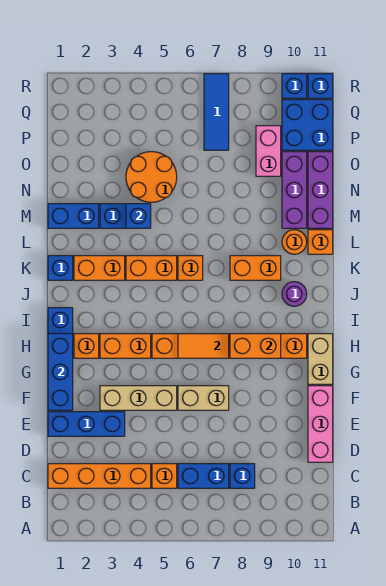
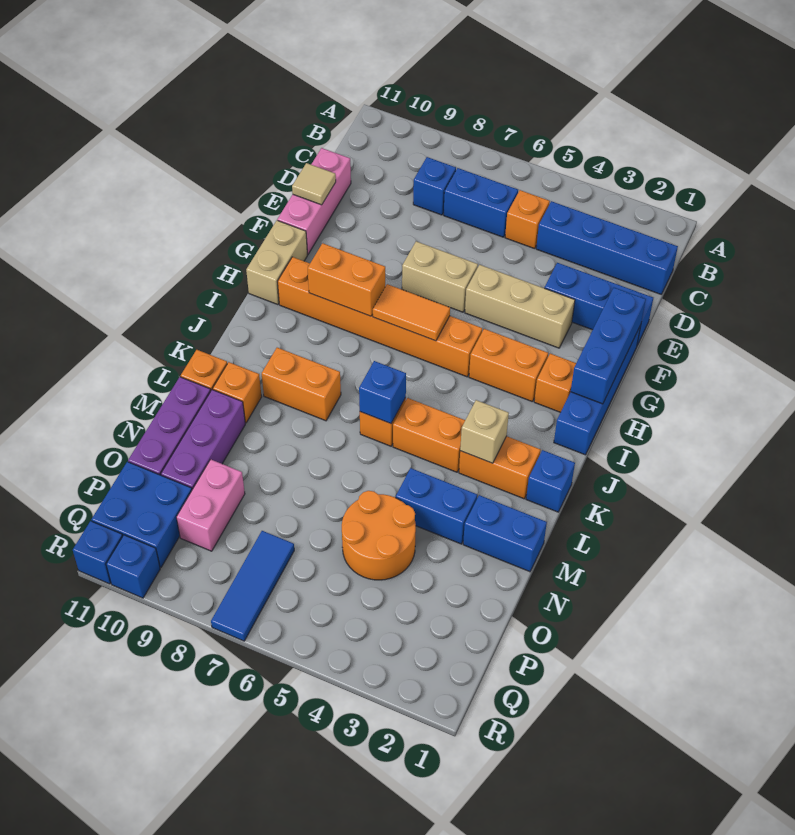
orange brick C1:C4 level 1 -> blue brick C1:C4 level 1
none -> tan tile E11 level 2
purple round brick J10 level 1 -> none
none -> tan brick K3 level 2
orange round brick L10 level 1 -> orange brick L10 level 1
blue brick M4 level 2 -> blue brick K6 level 2

